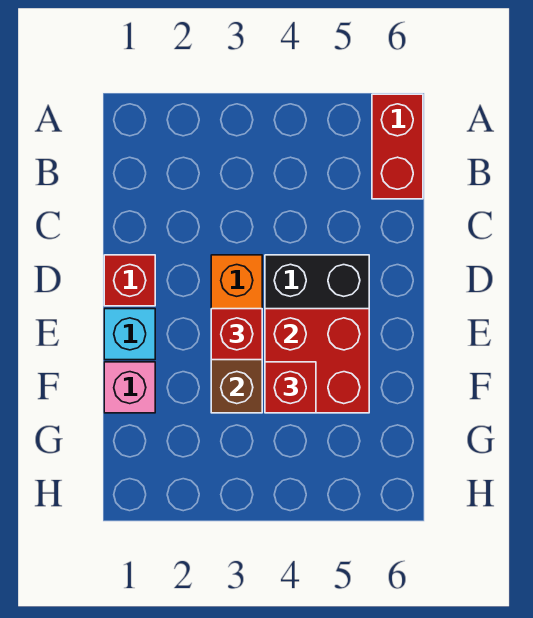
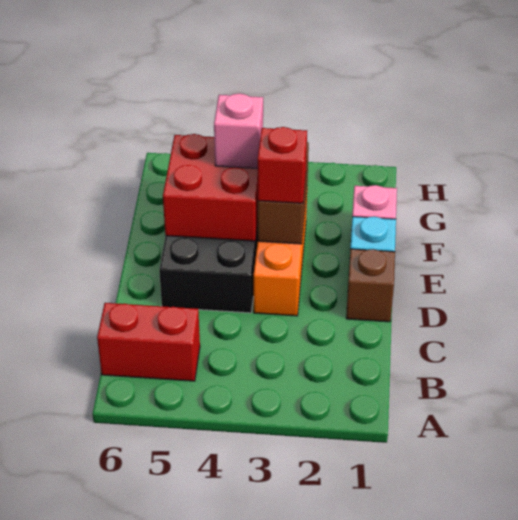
red brick A6:B6 level 1 -> red brick B5:B6 level 1
red brick D1 level 1 -> brown brick D1 level 1
red brick F4 level 3 -> pink brick F4 level 3

